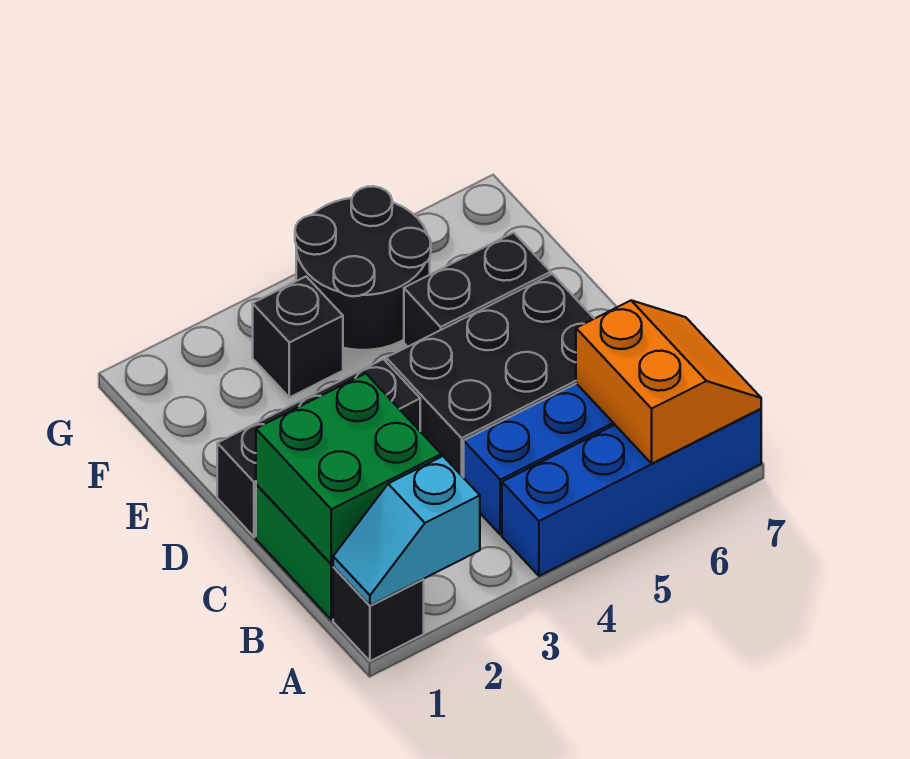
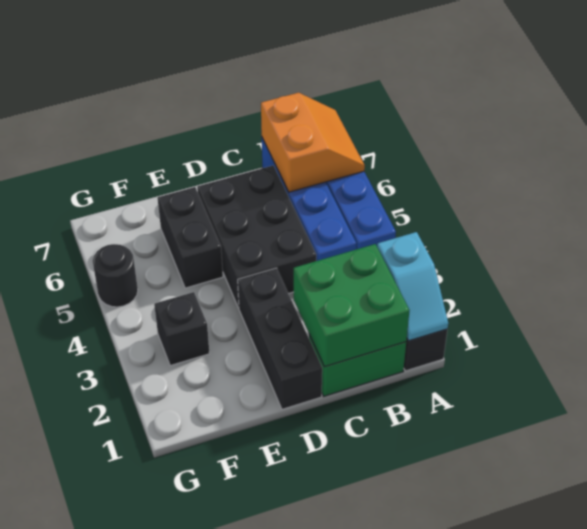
orange slope A6:B7 level 2 top 6 -> orange slope A6:B7 level 2 top B
black round brick F4:G5 level 1 -> black round brick G5 level 1

